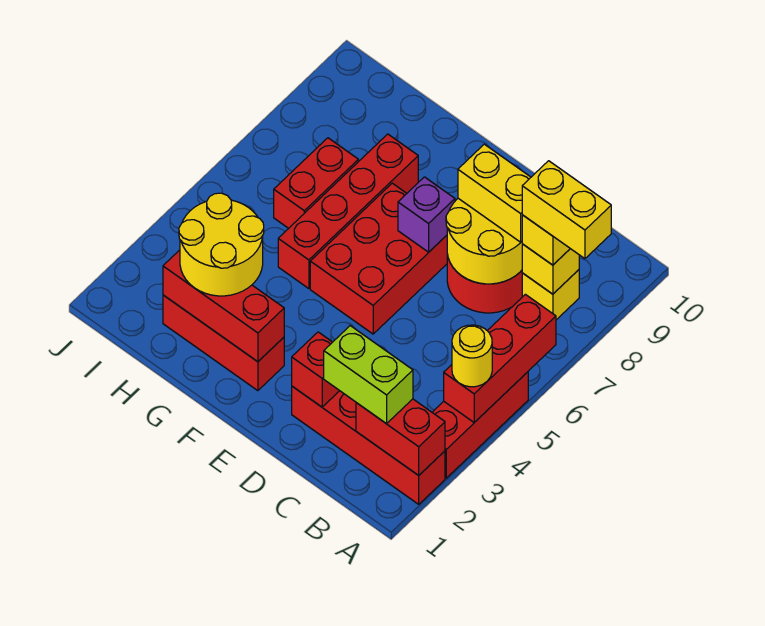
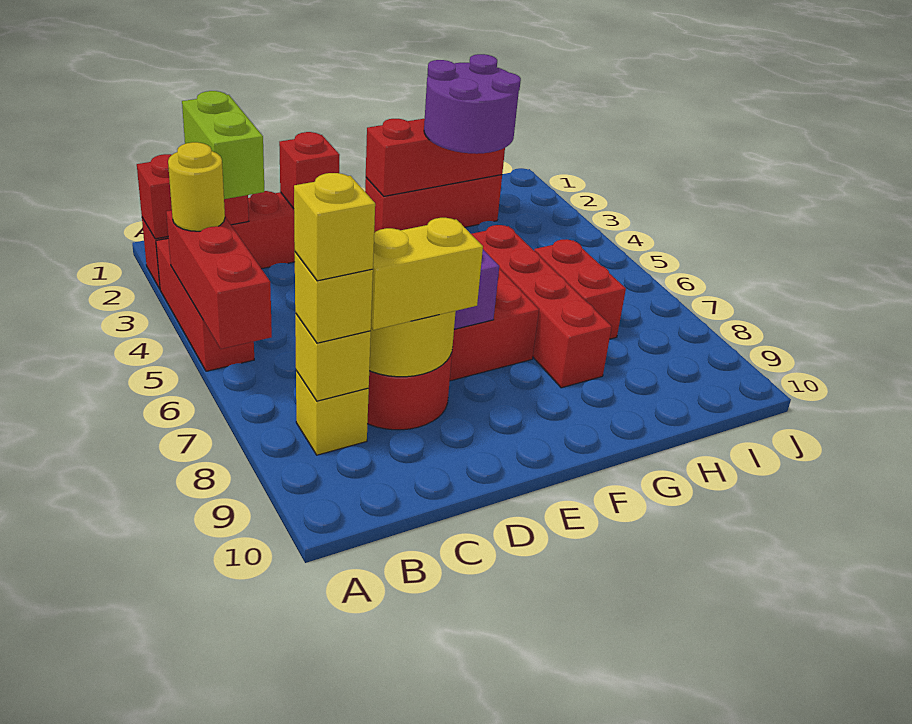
yellow brick A8:B8 level 4 -> yellow brick B8 level 4
lime brick B2:C2 level 3 -> lime brick B2:B3 level 3
yellow round brick G2:H3 level 3 -> purple round brick G2:H3 level 3

